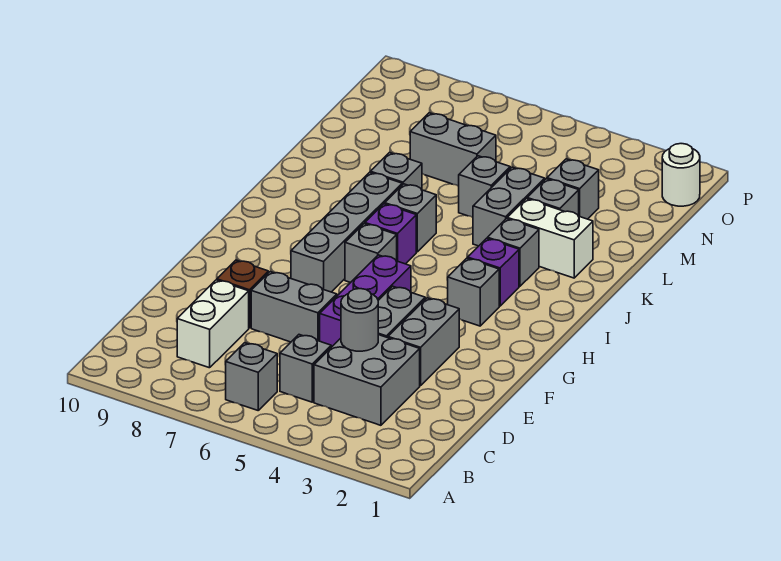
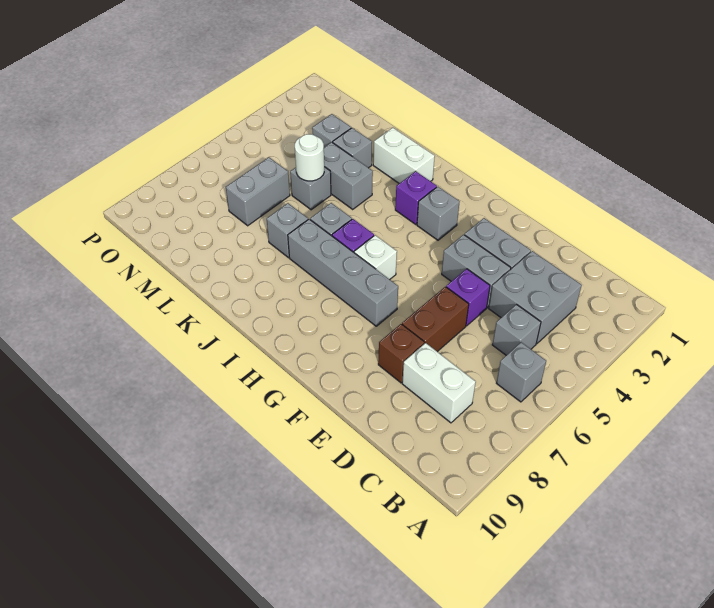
grey round brick D4 level 2 -> none
purple brick E5:G5 level 1 -> purple brick E5 level 1
grey brick E6:E7 level 1 -> brown brick E6:E7 level 1
grey brick H6 level 1 -> white brick H6 level 1
grey brick J3 level 1 -> none
white brick K2:K3 level 1 -> white brick J2:K2 level 1
white round brick O1 level 1 -> white round brick L5 level 2

